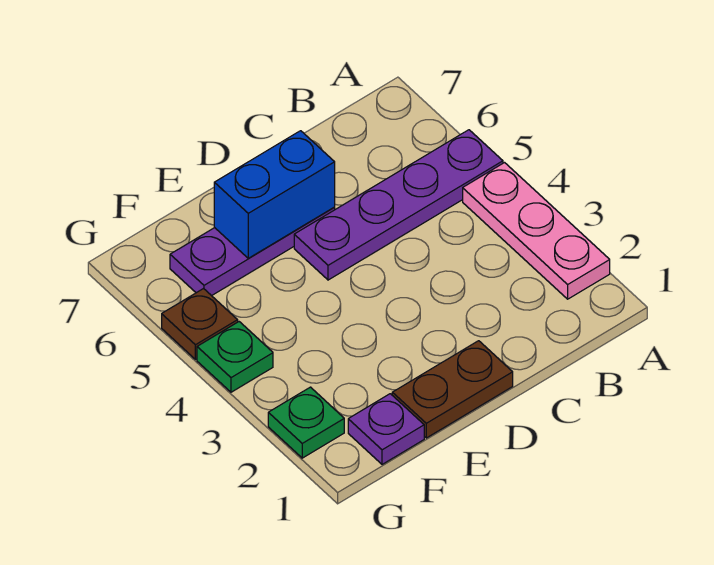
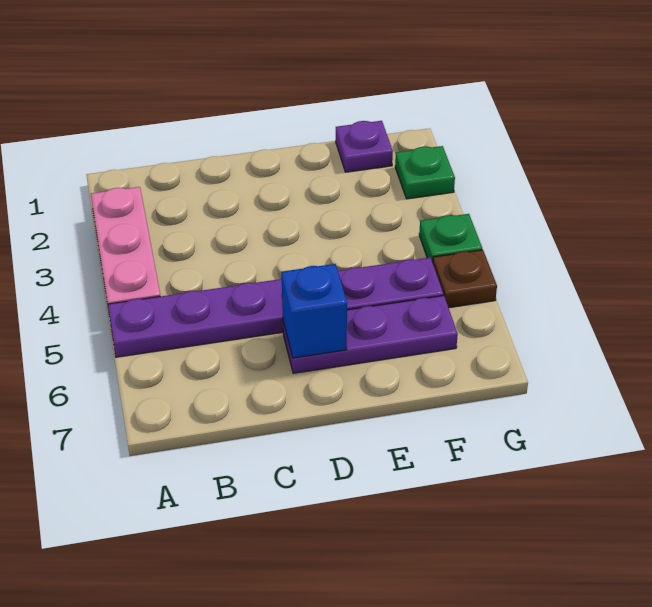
purple plate A5:D5 level 1 -> purple plate A5:F5 level 1
brown plate D1:E1 level 1 -> none
blue brick D6:E6 level 2 -> blue brick D6 level 2

